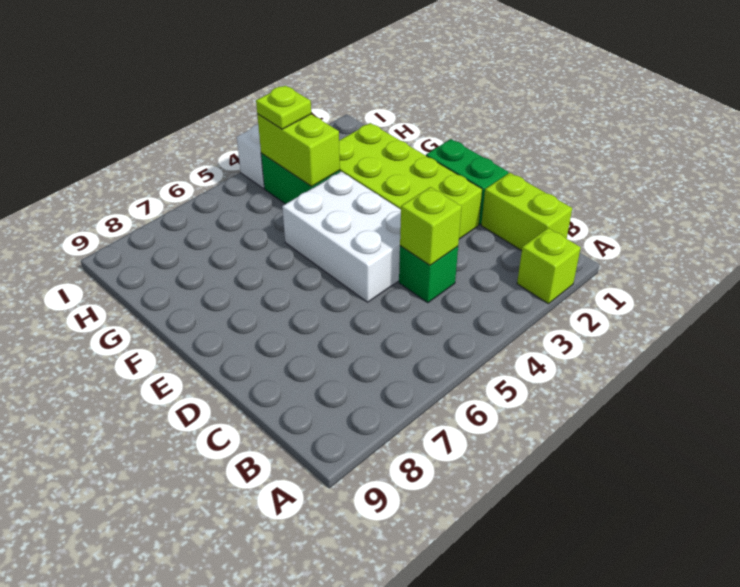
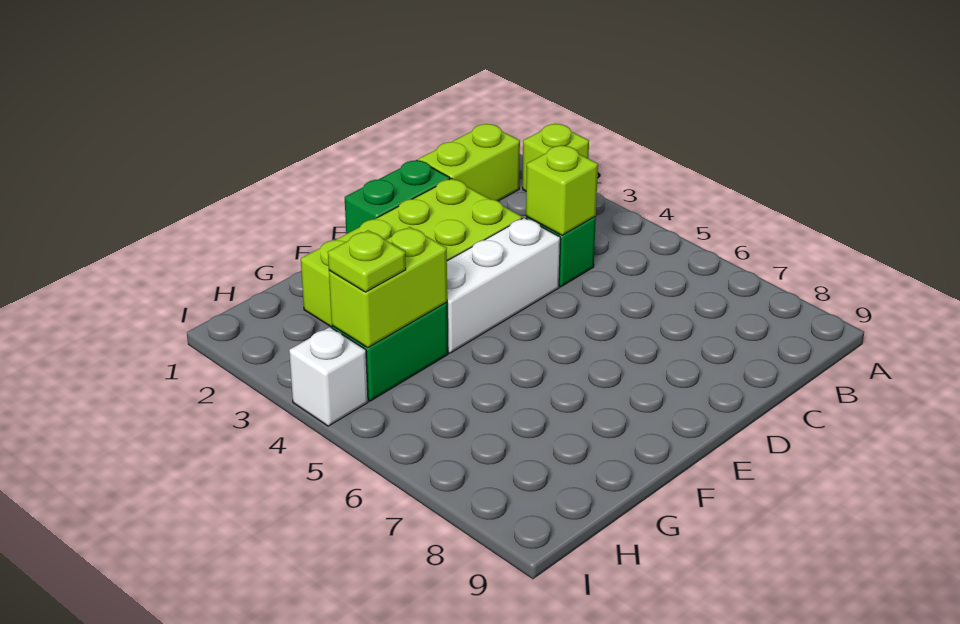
white brick D4:F5 level 1 -> white brick D4:F4 level 1

